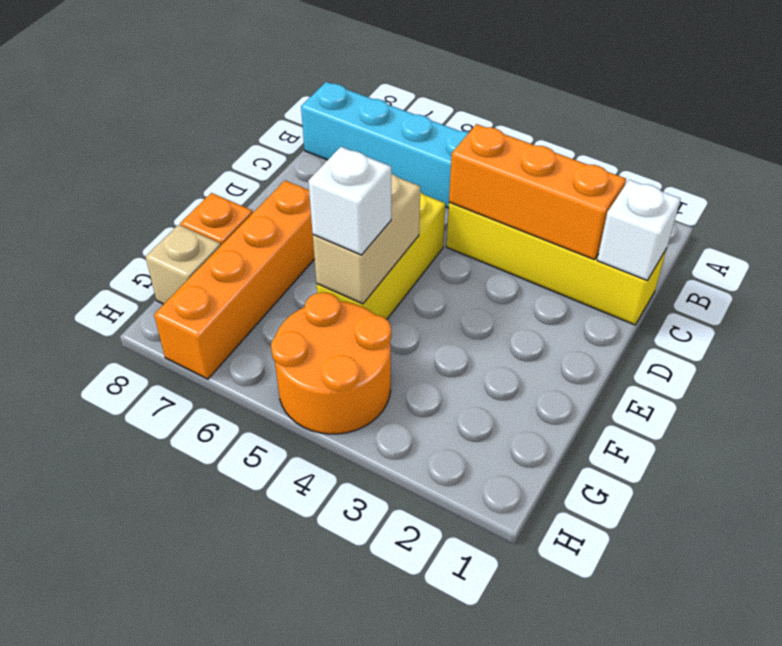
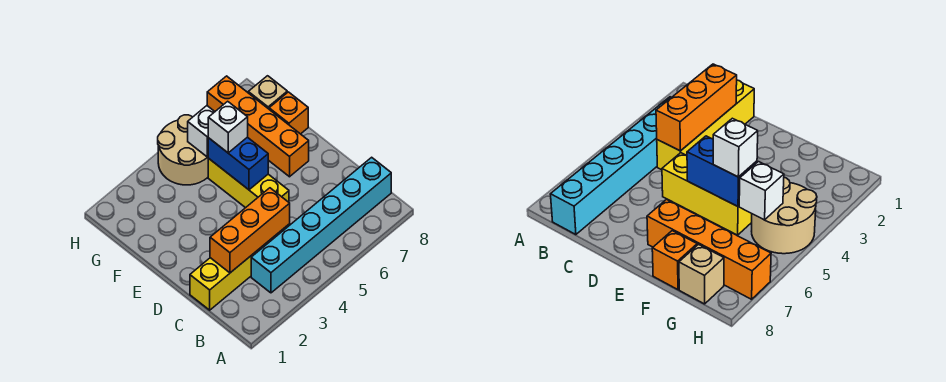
white brick C1 level 2 -> white brick G5 level 2
tan brick E5:F5 level 2 -> blue brick E5:F5 level 2
orange round brick G4:H5 level 1 -> tan round brick G4:H5 level 1

